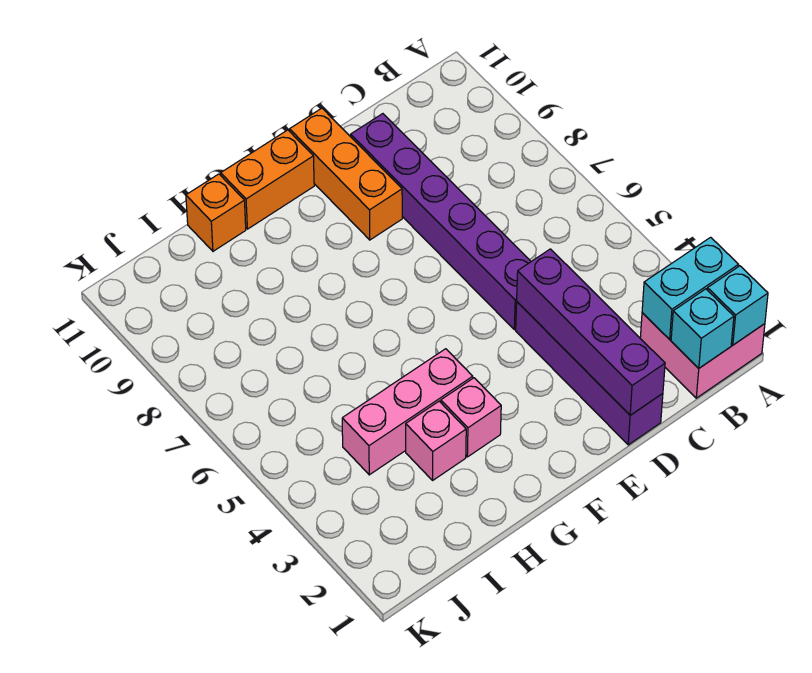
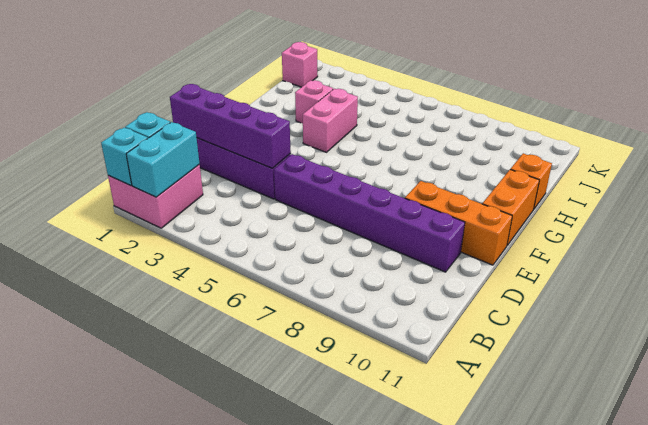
pink brick G3 level 1 -> pink brick J1 level 1
pink brick G4:I4 level 1 -> pink brick G4:H4 level 1

